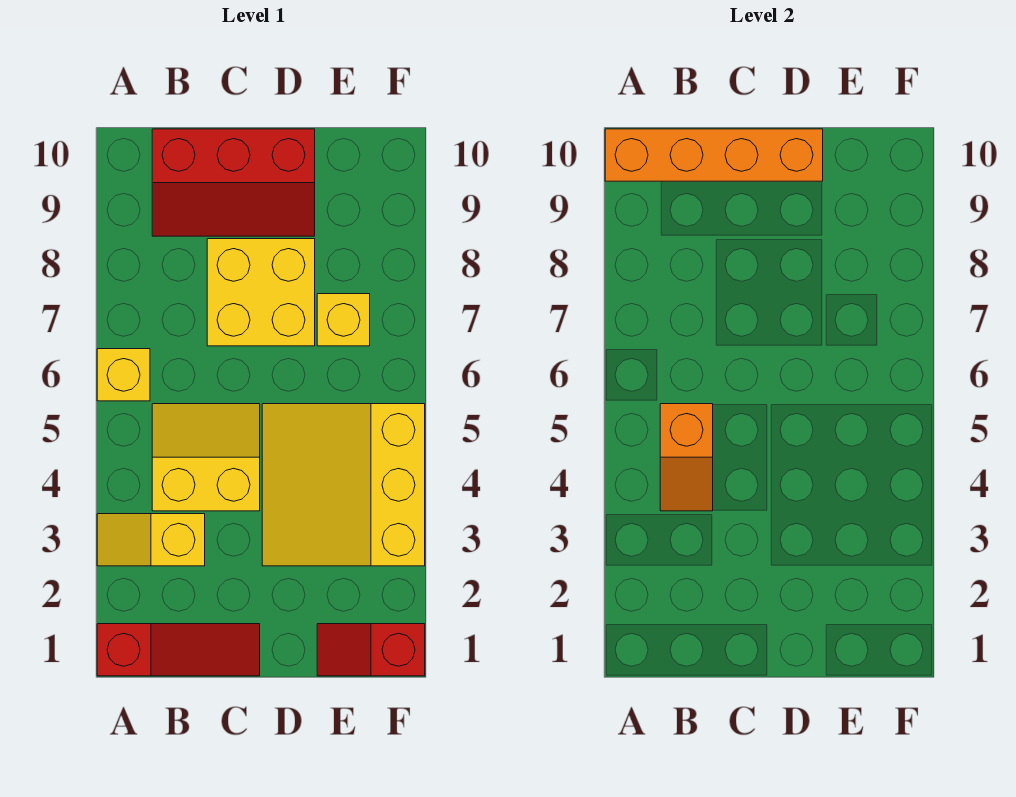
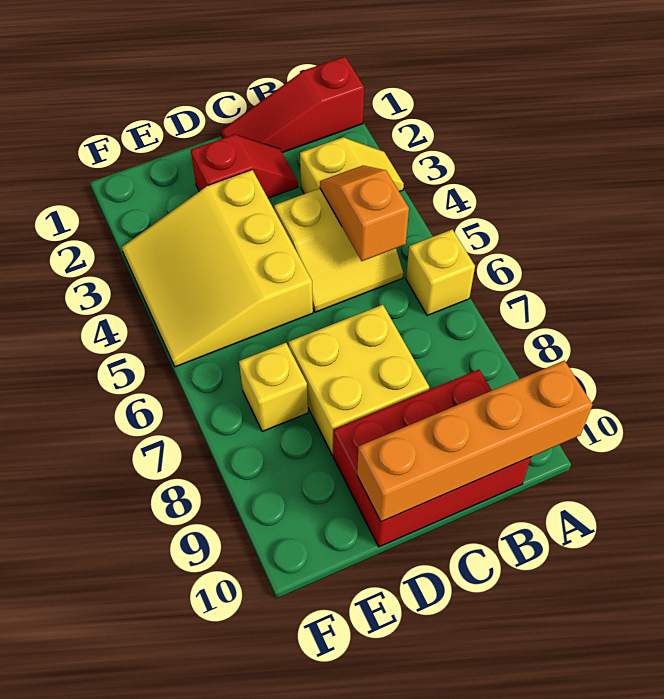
red slope B9:D10 level 1 top 10 -> red brick B9:D10 level 1
yellow slope D3:F5 level 1 top F -> yellow slope D3:F5 level 1 top D
red slope E1:F1 level 1 top F -> red slope C2:D2 level 1 top D

